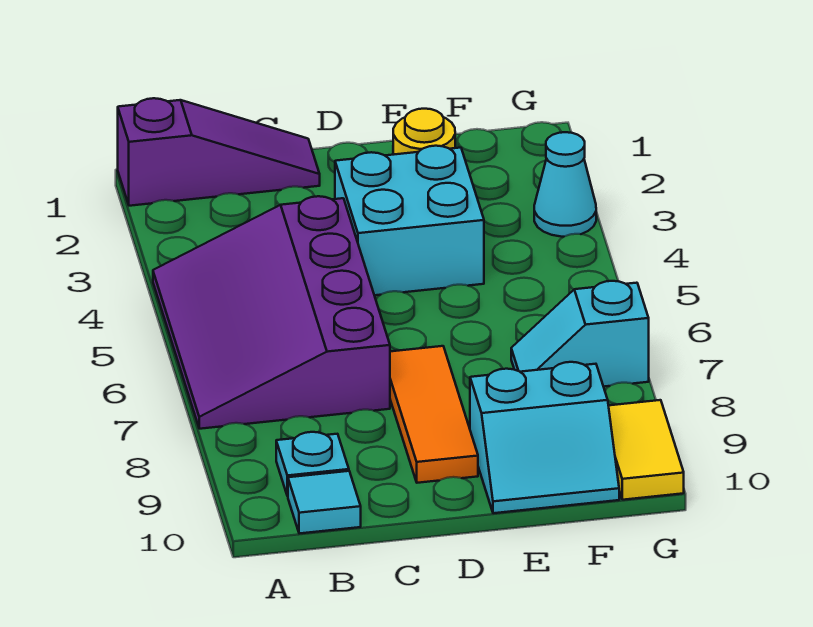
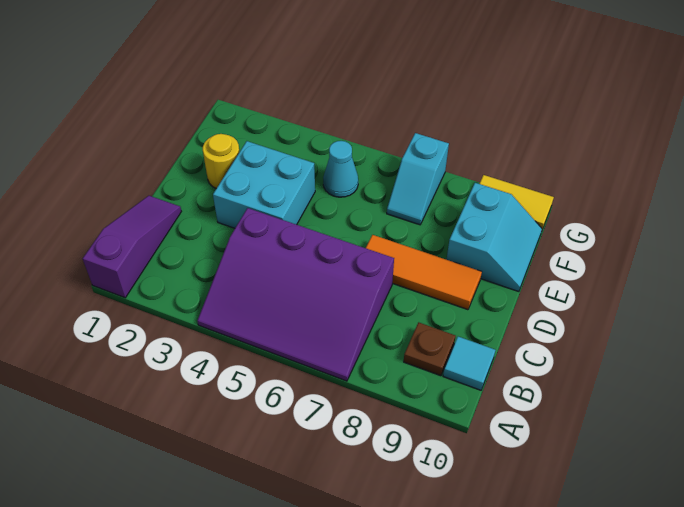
cyan plate B9 level 1 -> brown plate B9 level 1
cyan cone G3 level 1 -> cyan cone F5 level 1

